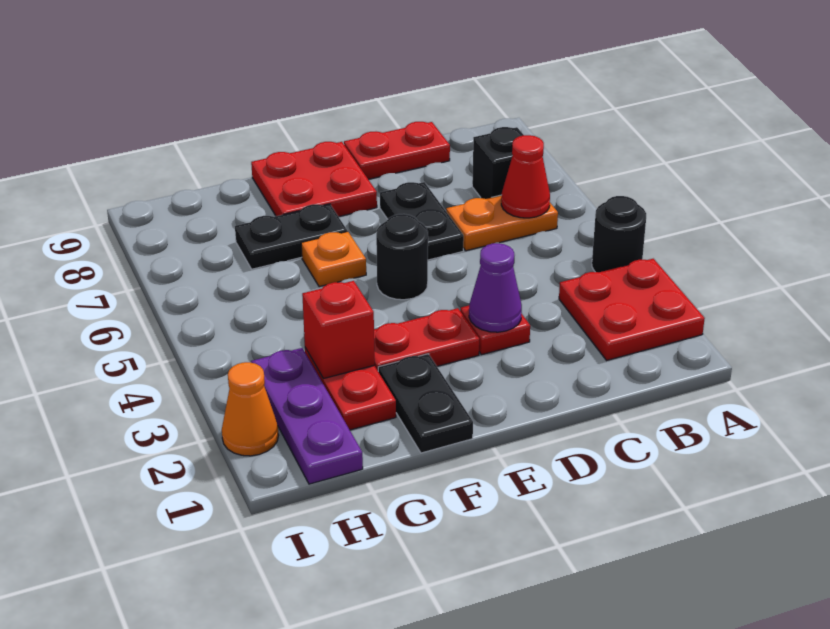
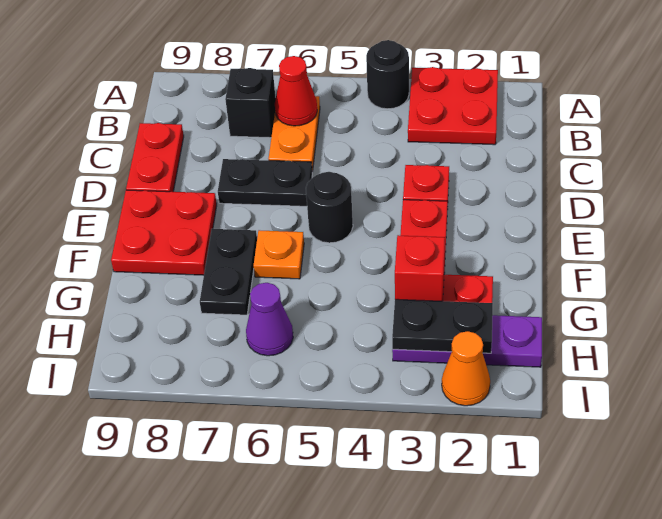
purple cone D3 level 2 -> purple cone H6 level 1
black plate F1:F2 level 1 -> black plate H2:H3 level 2

